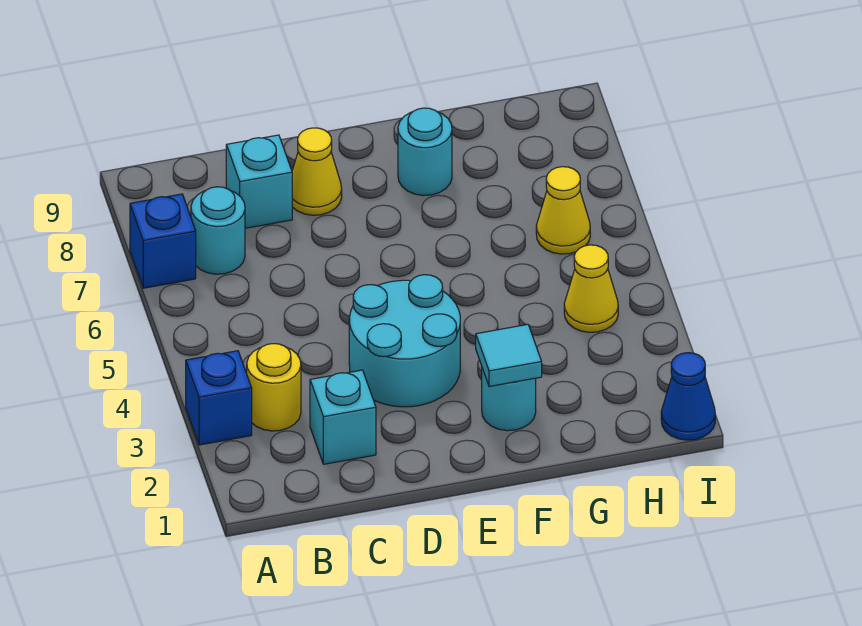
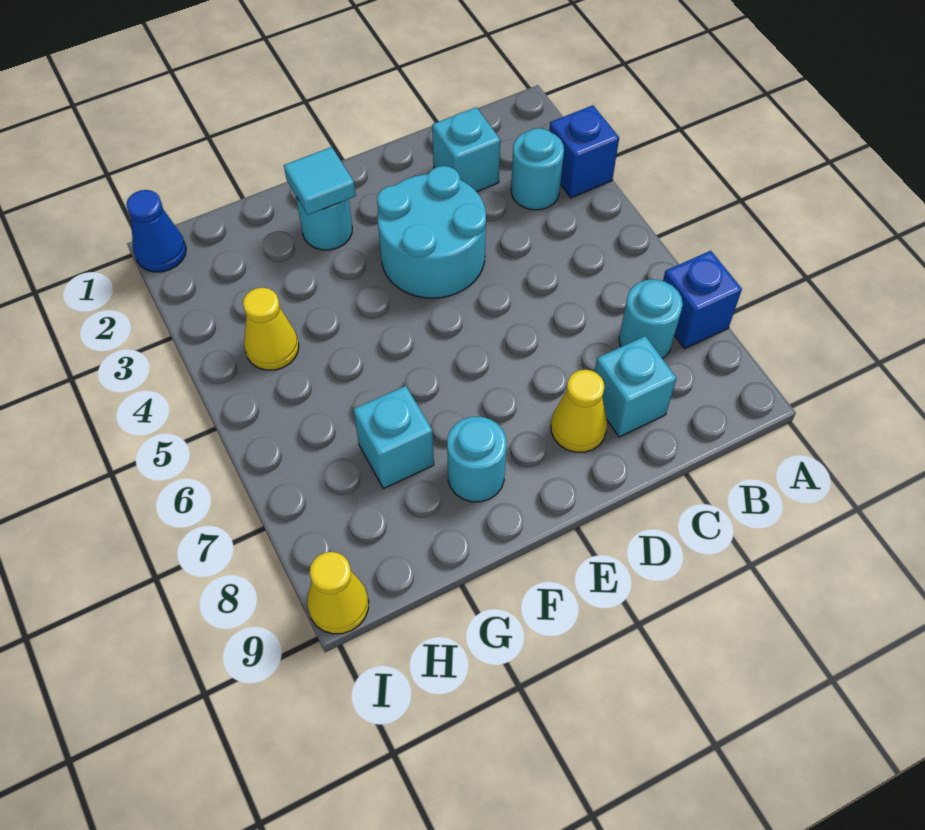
yellow round brick B3 level 1 -> cyan round brick B3 level 1
none -> cyan brick G7 level 1
yellow cone H6 level 1 -> yellow cone I9 level 1

